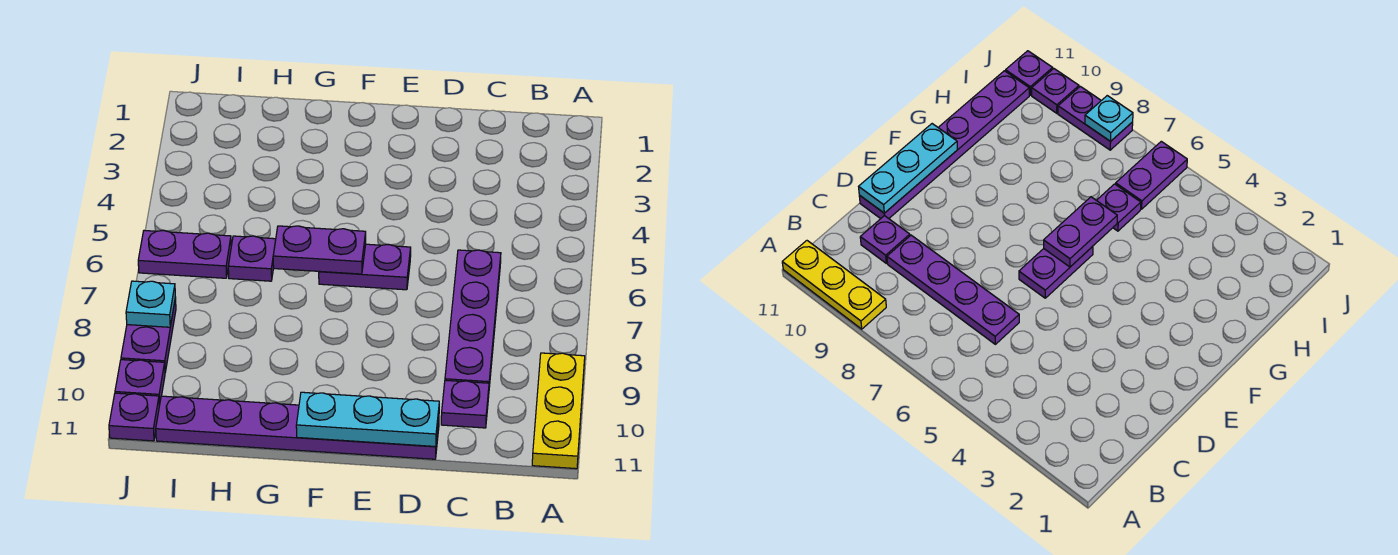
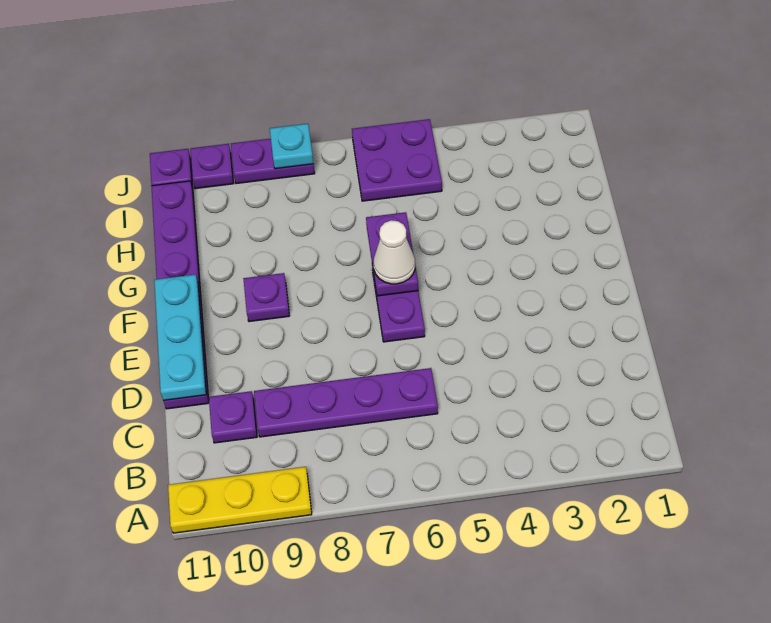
none -> white cone F6 level 3
purple plate H6 level 1 -> purple plate F9 level 1
purple plate I6:J6 level 1 -> purple plate I5:J6 level 1

